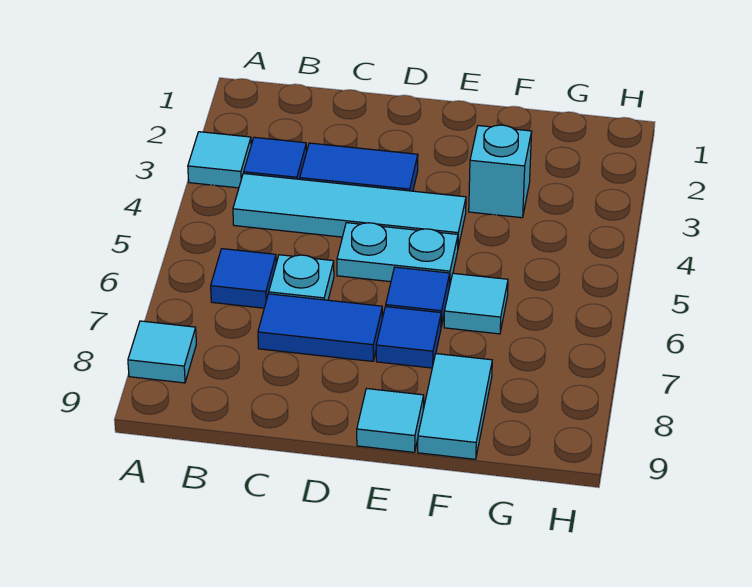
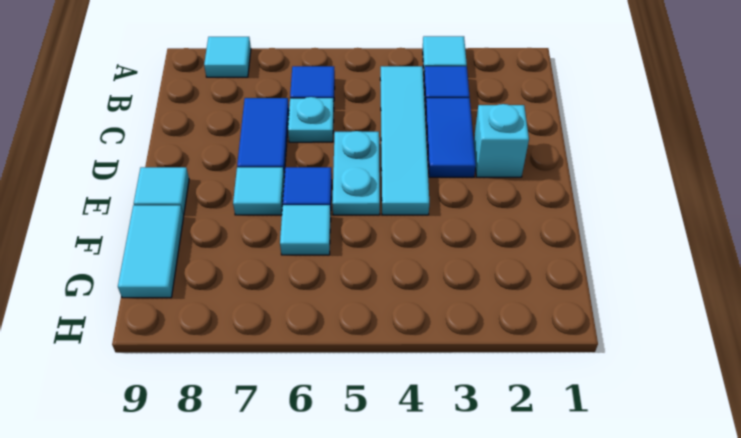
blue tile E7 level 1 -> cyan tile E7 level 1
cyan brick F3 level 1 -> cyan brick D2 level 1
cyan tile F8:F9 level 1 -> cyan tile F9:G9 level 1

